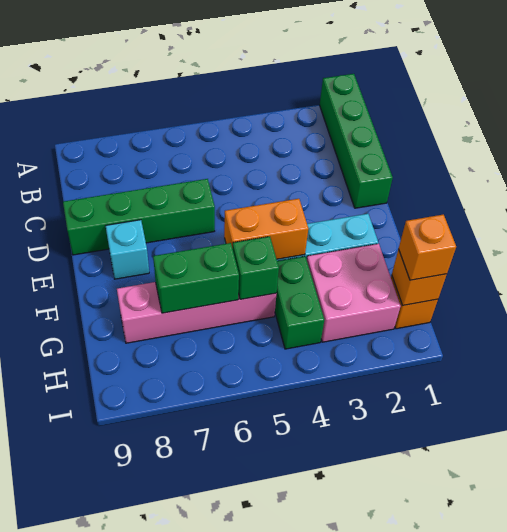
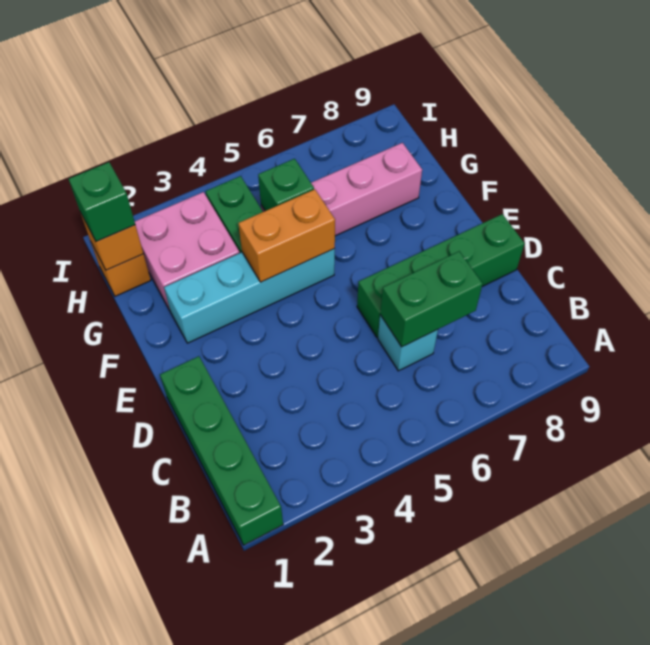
cyan brick E8 level 1 -> cyan brick C6 level 1
green brick G6:G7 level 2 -> green brick C6:C7 level 2
orange brick H1 level 3 -> green brick H1 level 3

